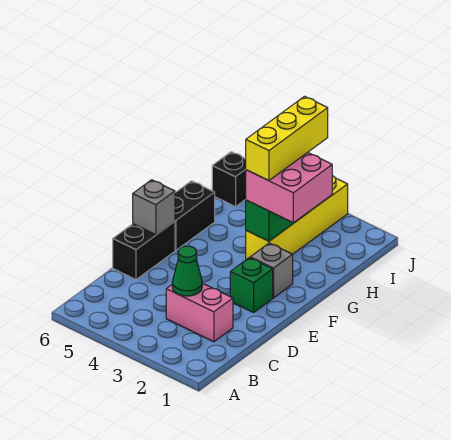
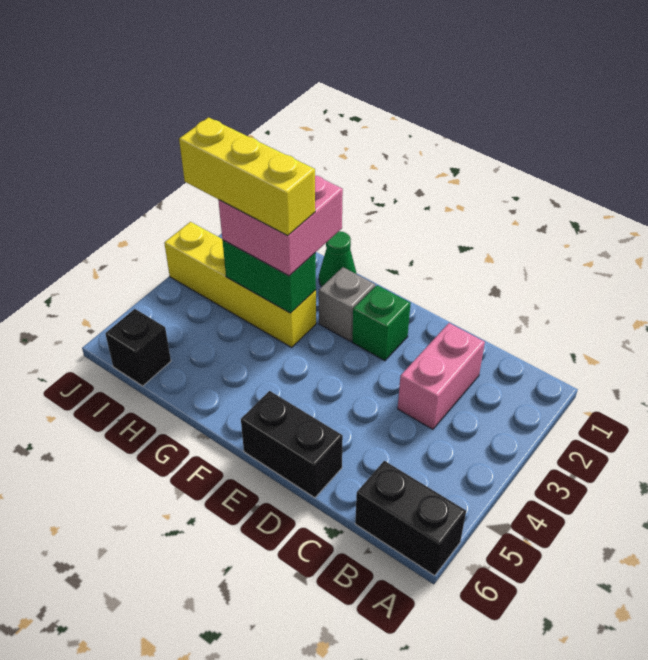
green cone C3 level 2 -> green cone G1 level 1
grey brick E6 level 2 -> none
black brick F6:G6 level 1 -> black brick A6:B6 level 1

